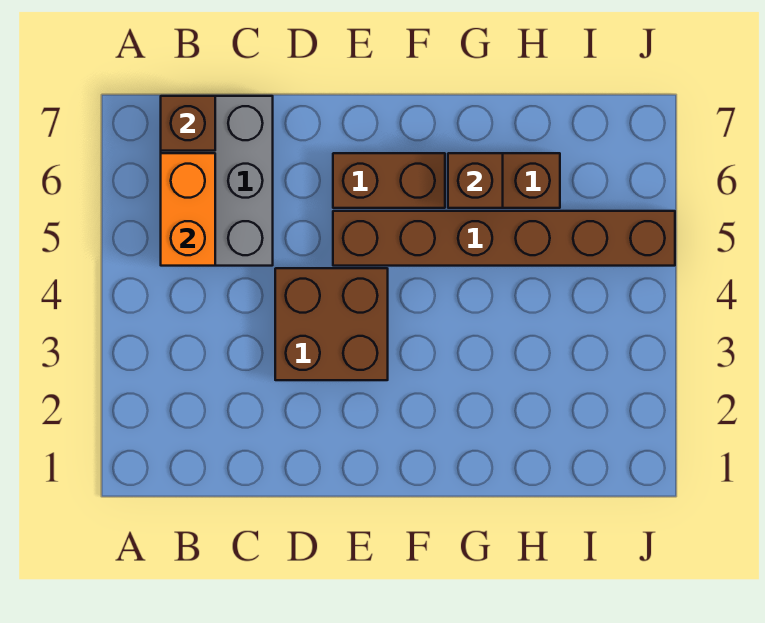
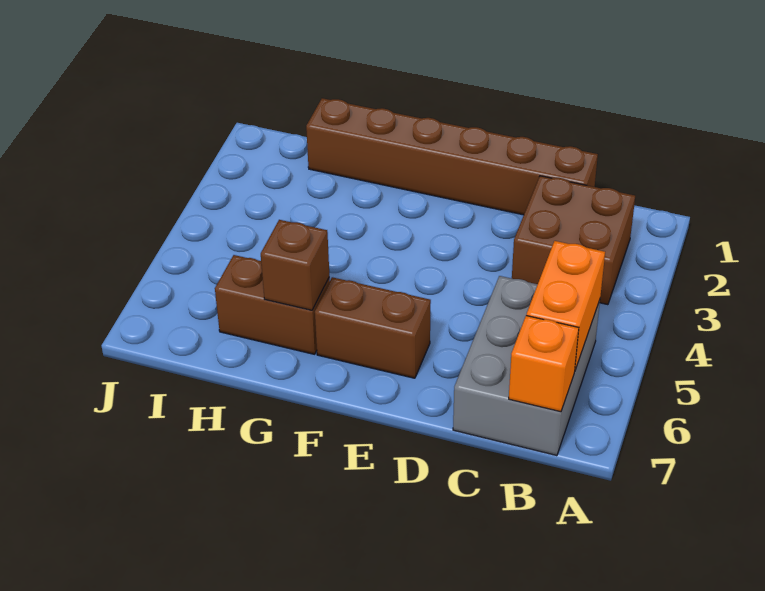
brown brick B7 level 2 -> orange brick B7 level 2
brown brick D3:E4 level 1 -> brown brick B2:C3 level 1
brown brick E5:J5 level 1 -> brown brick C1:H1 level 1

